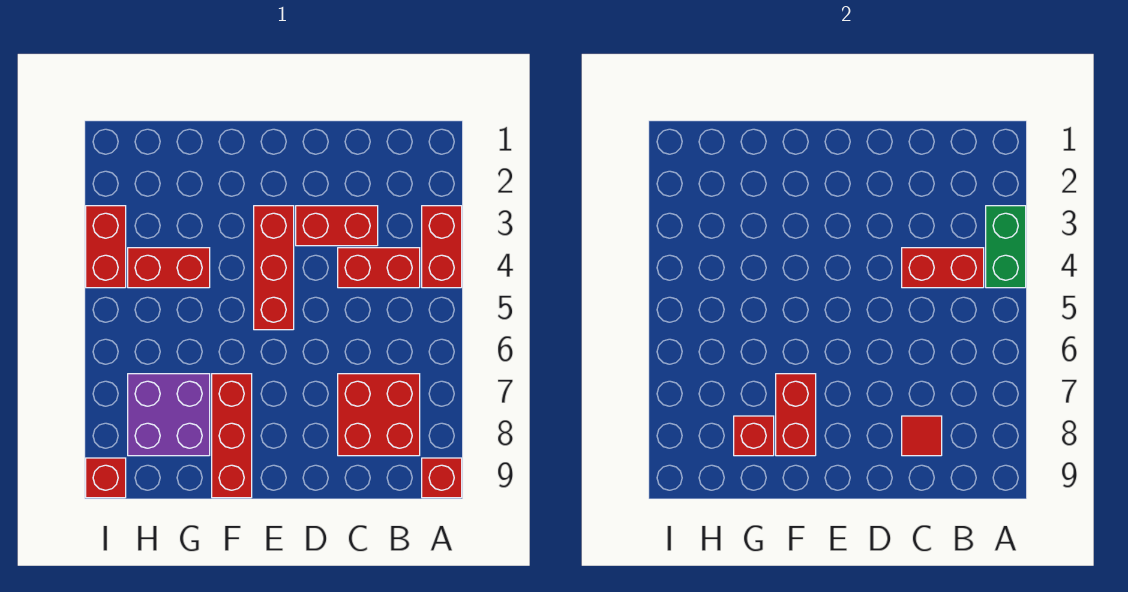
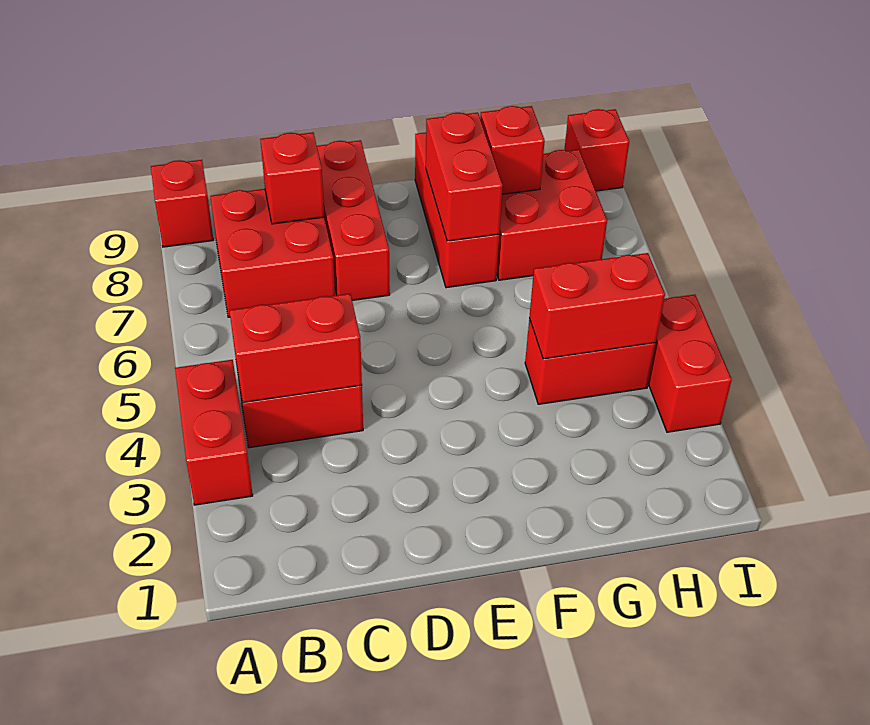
green brick A3:A4 level 2 -> none
red brick C3:D3 level 1 -> red brick G4:H4 level 2
red tile C8 level 2 -> red brick C8 level 2
red brick E3:E5 level 1 -> red brick D7:D9 level 1
purple brick G7:H8 level 1 -> red brick G7:H8 level 1

